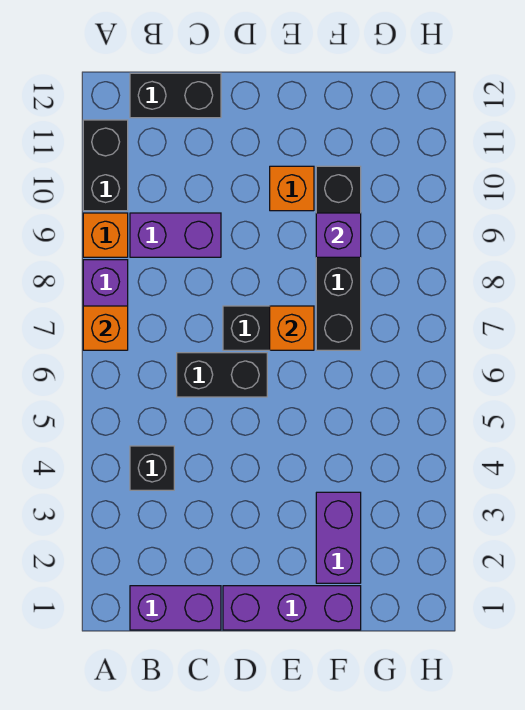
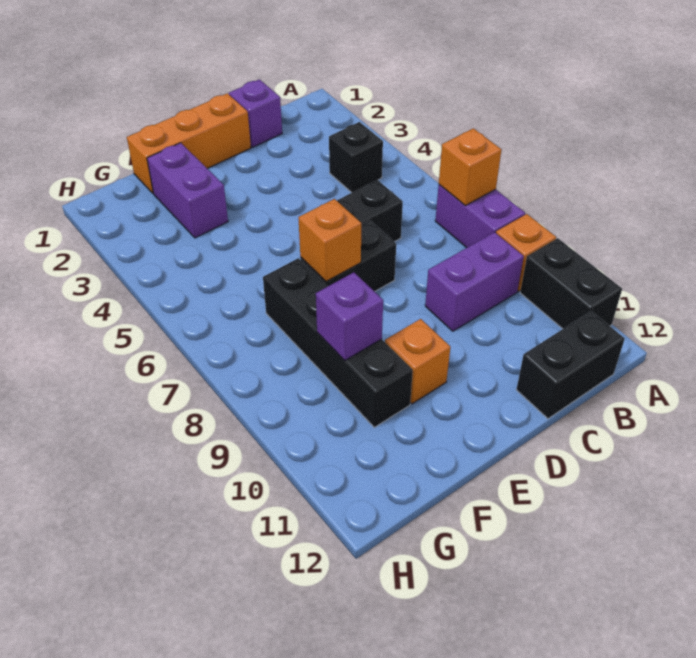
purple brick B1:C1 level 1 -> purple brick C1 level 1
purple brick D1:F1 level 1 -> orange brick D1:F1 level 1

